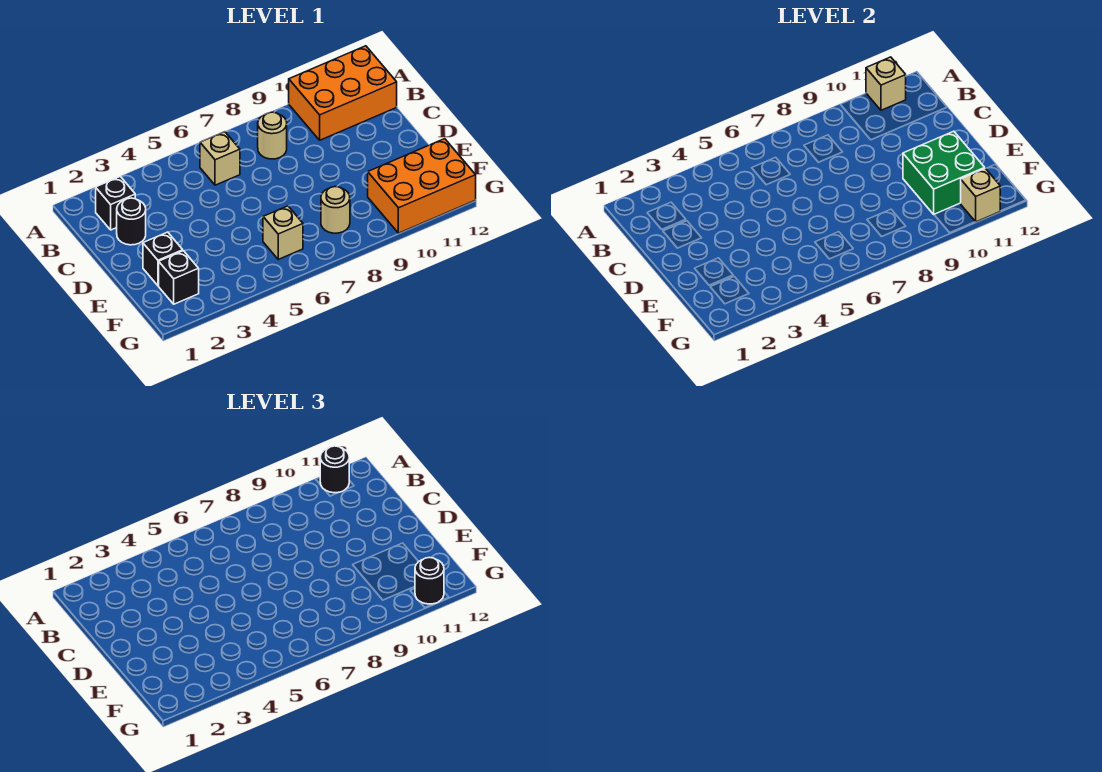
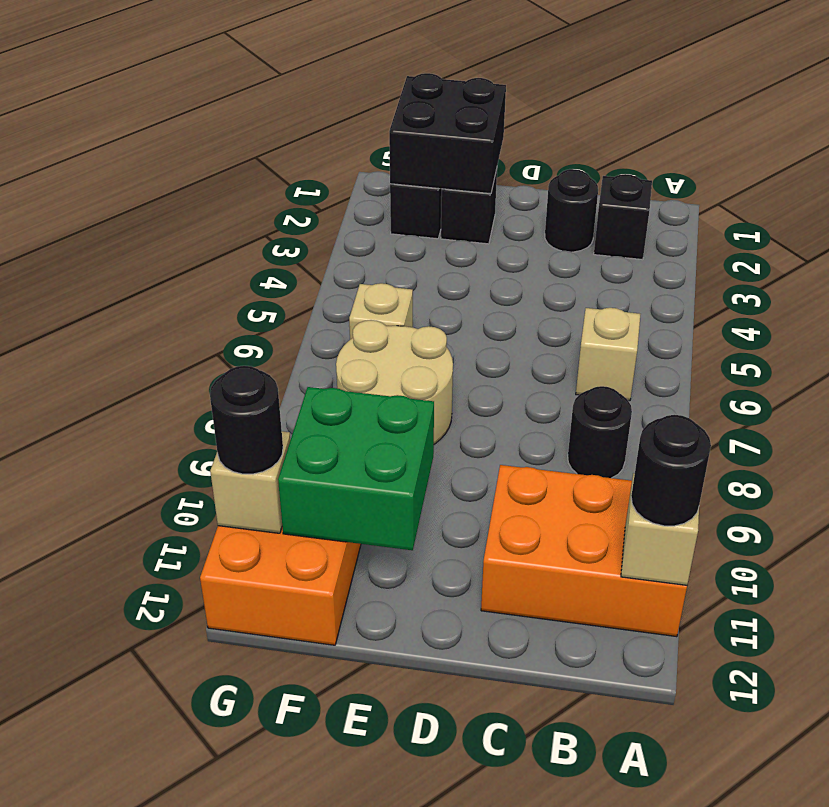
orange brick A10:B12 level 1 -> orange brick A10:C11 level 1
tan round brick B8 level 1 -> black round brick B8 level 1
none -> black brick E1:F2 level 2
tan round brick F8 level 1 -> tan round brick E7:F8 level 1

